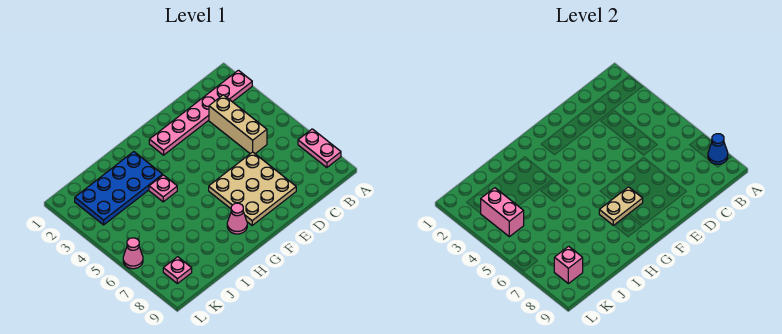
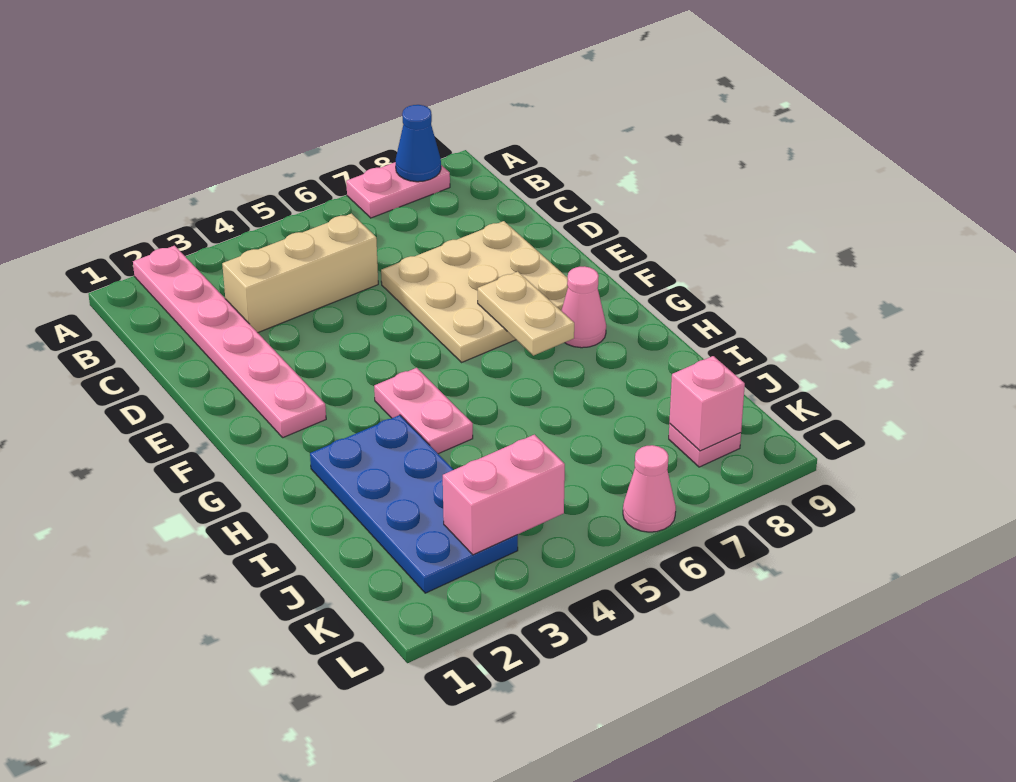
pink plate H4 level 1 -> pink plate G4:H4 level 1

